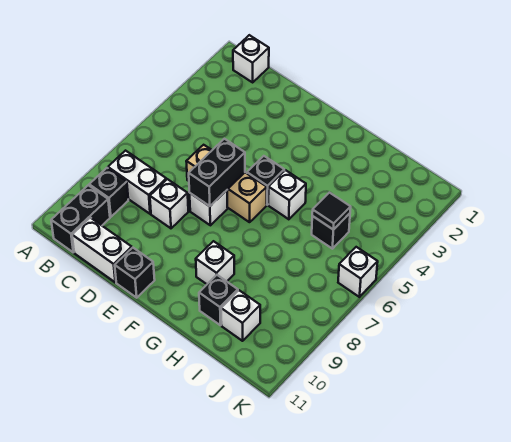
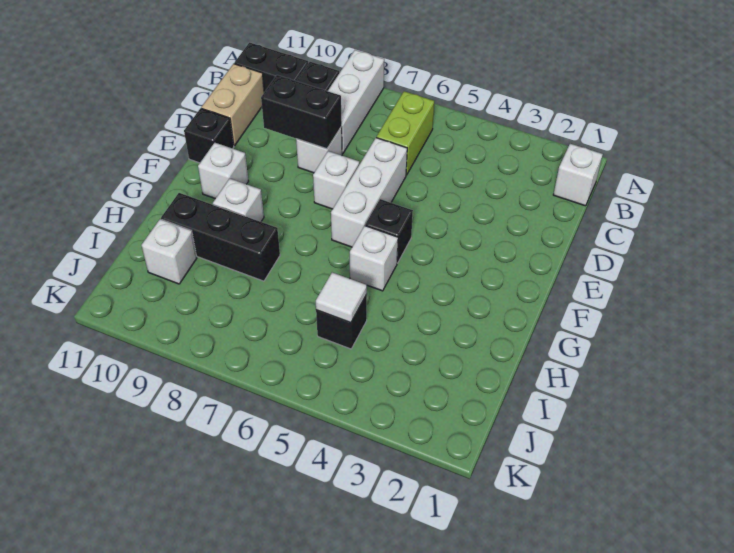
none -> lime brick B6:C6 level 1
white brick B8:C8 level 1 -> white brick A8:C8 level 1
white brick C11:D11 level 1 -> tan brick C11:D11 level 1
tan brick D6:F6 level 1 -> white brick D6:F6 level 1
black brick E6:E7 level 2 -> black brick D8:D9 level 2
black brick H10 level 1 -> black brick H8:H10 level 1
black tile I5 level 2 -> white tile I5 level 2
white brick K6 level 1 -> white brick F10 level 1

